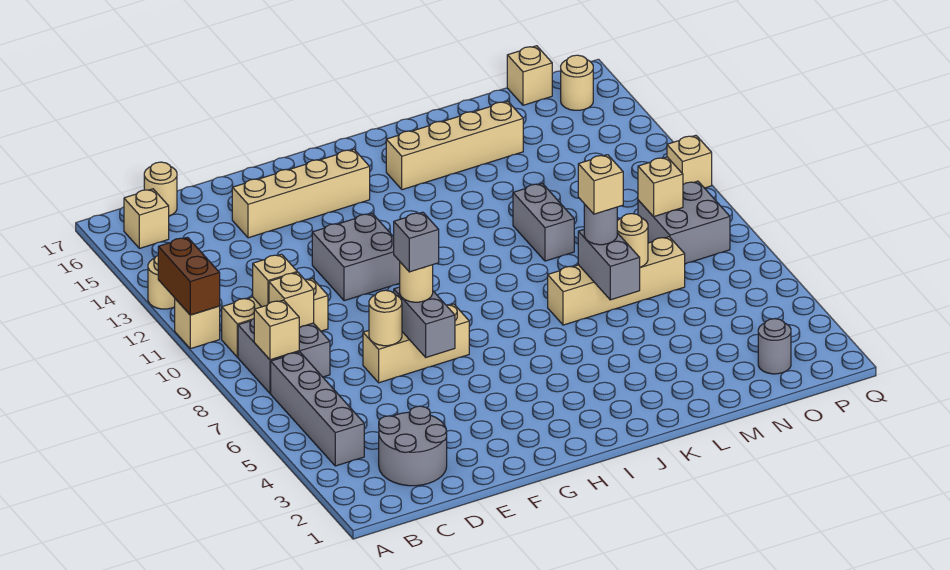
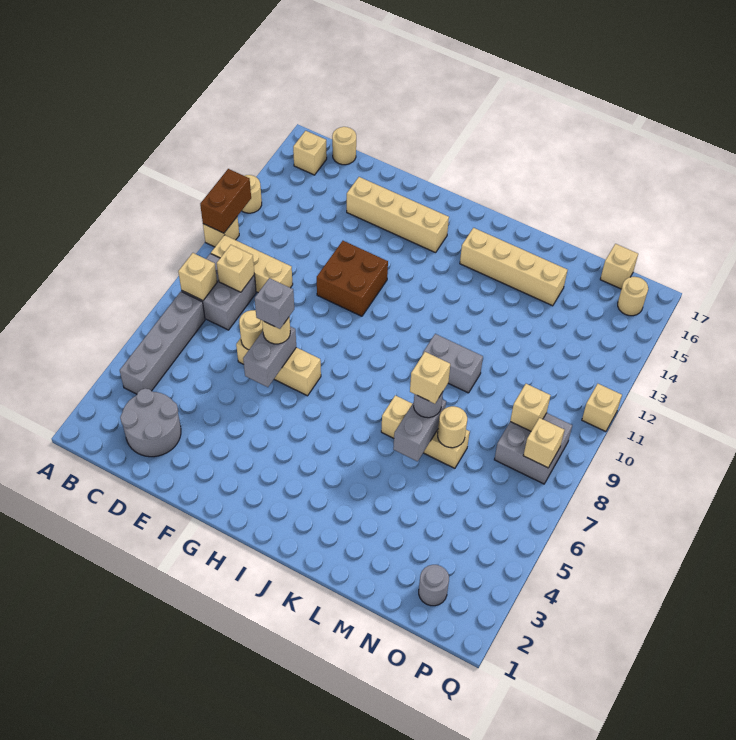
tan brick C10 level 2 -> tan brick P8 level 2
grey brick F11:G12 level 1 -> brown brick F11:G12 level 1
tan brick K7:N7 level 1 -> tan brick K7:M7 level 1
grey brick L10:L11 level 1 -> grey brick K10:L10 level 1

